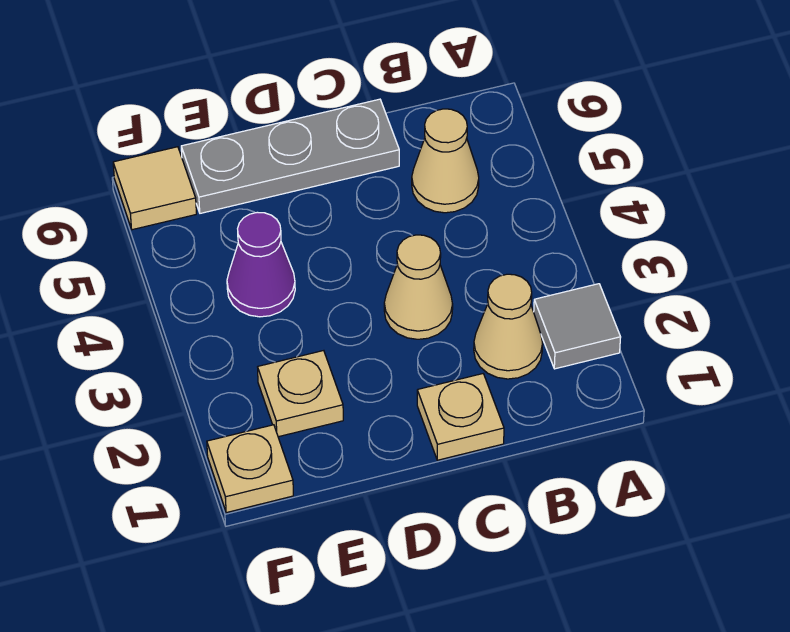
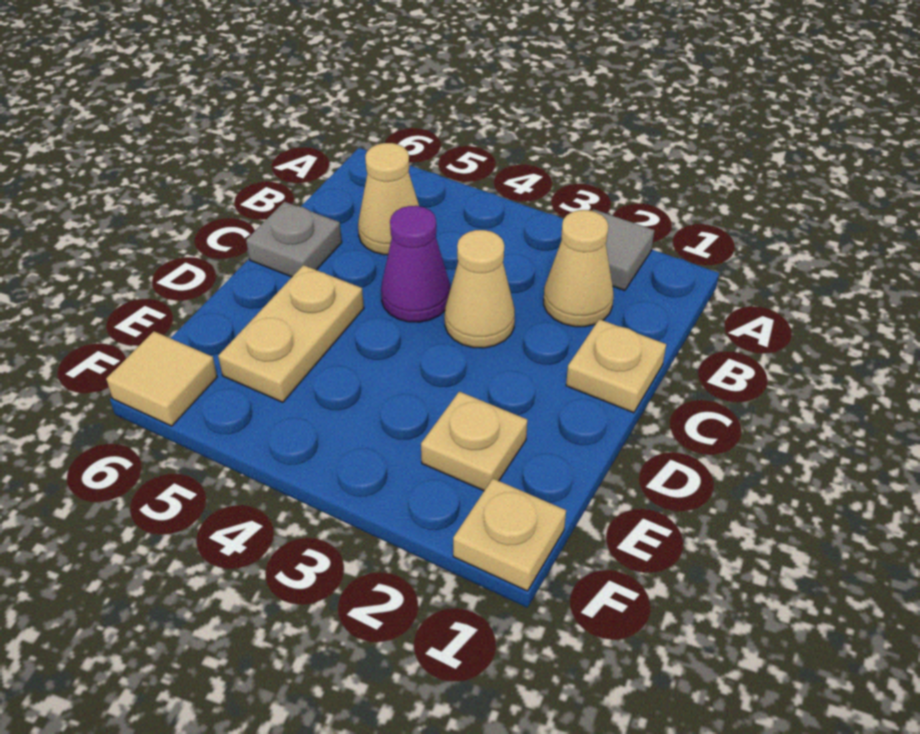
grey plate C6:E6 level 1 -> grey plate C6 level 1
none -> tan plate D5:E5 level 1
purple cone E4 level 1 -> purple cone C4 level 1

